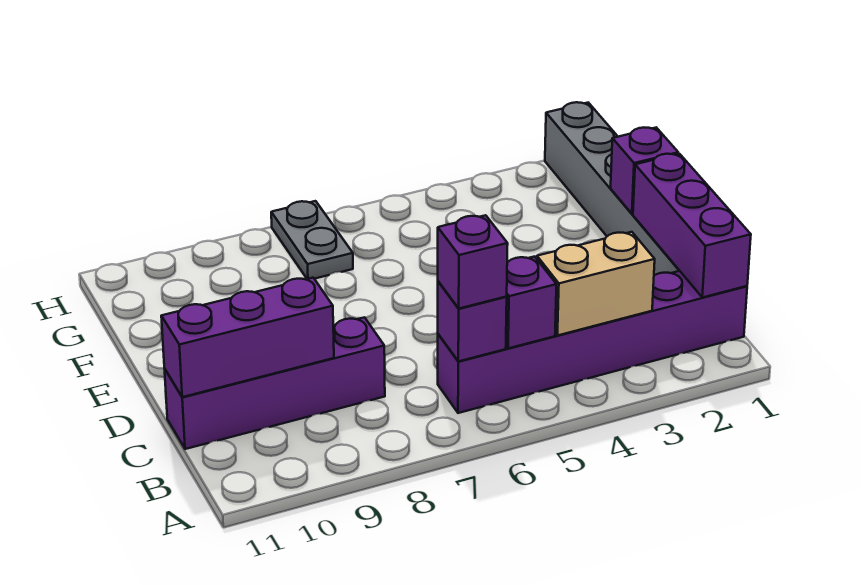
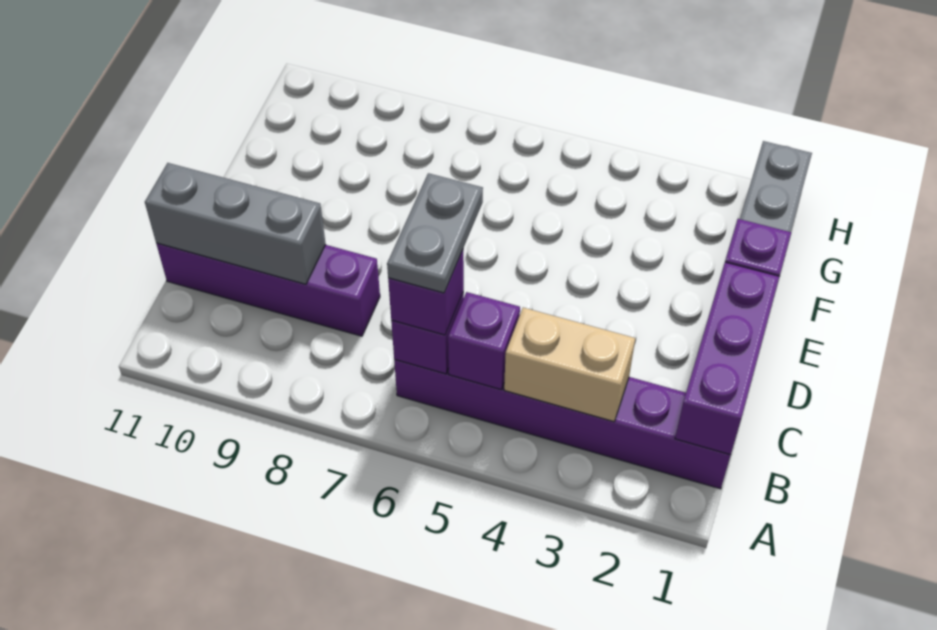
purple brick C9:C11 level 2 -> grey brick C9:C11 level 2
grey plate G7:H7 level 1 -> grey plate B6:C6 level 4

